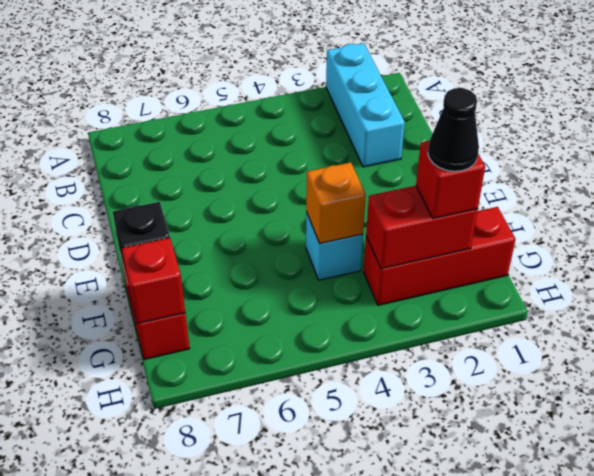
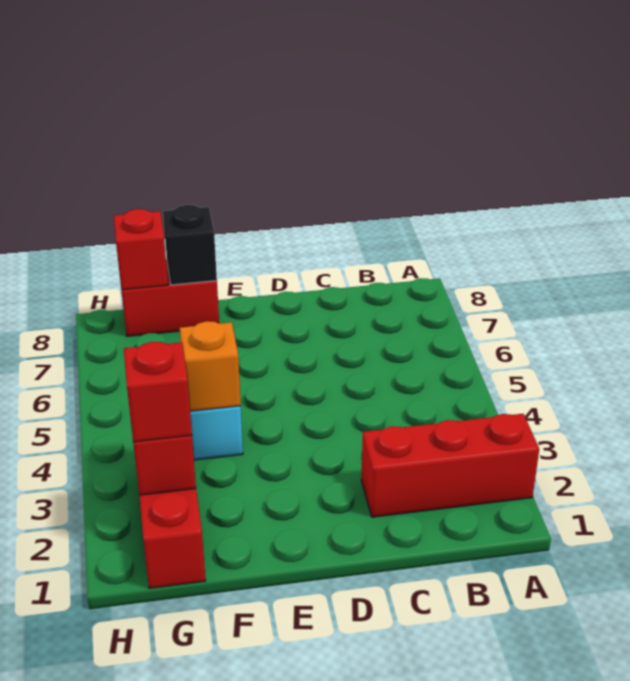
cyan brick A2:C2 level 1 -> red brick A2:C2 level 1
black cone G2 level 4 -> none

